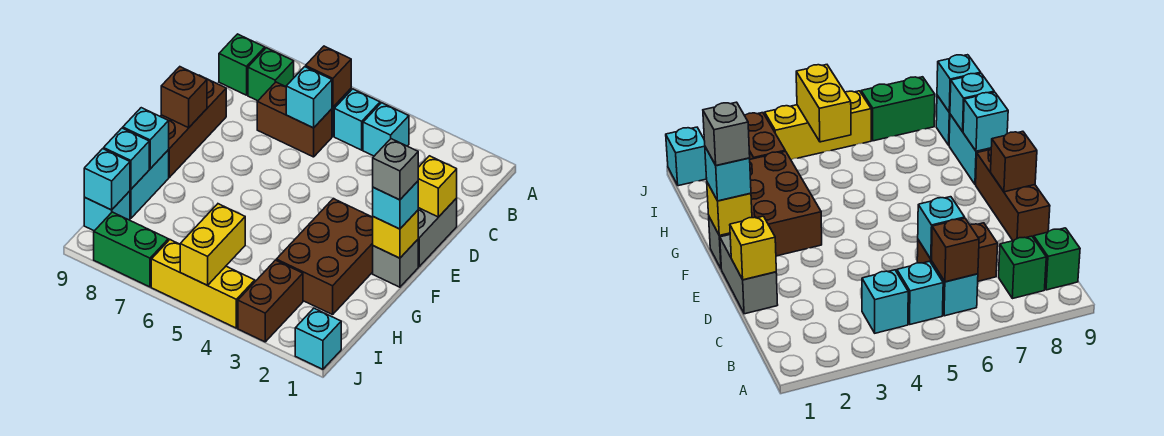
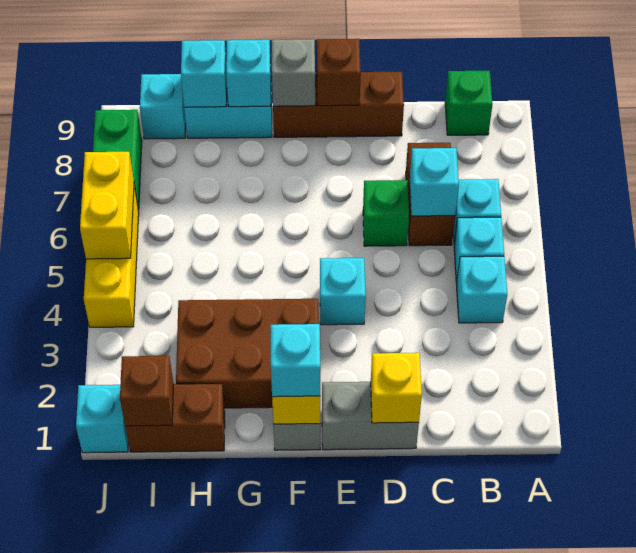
brown brick B6 level 2 -> brown brick I1 level 2
green brick B8 level 1 -> green brick D6 level 1
grey brick F1 level 4 -> grey brick F9 level 2
brown brick I3:J3 level 1 -> brown brick H1:I1 level 1
yellow brick I5:J5 level 2 -> yellow brick J5:J6 level 2
cyan brick I9 level 2 -> cyan brick E4 level 1

